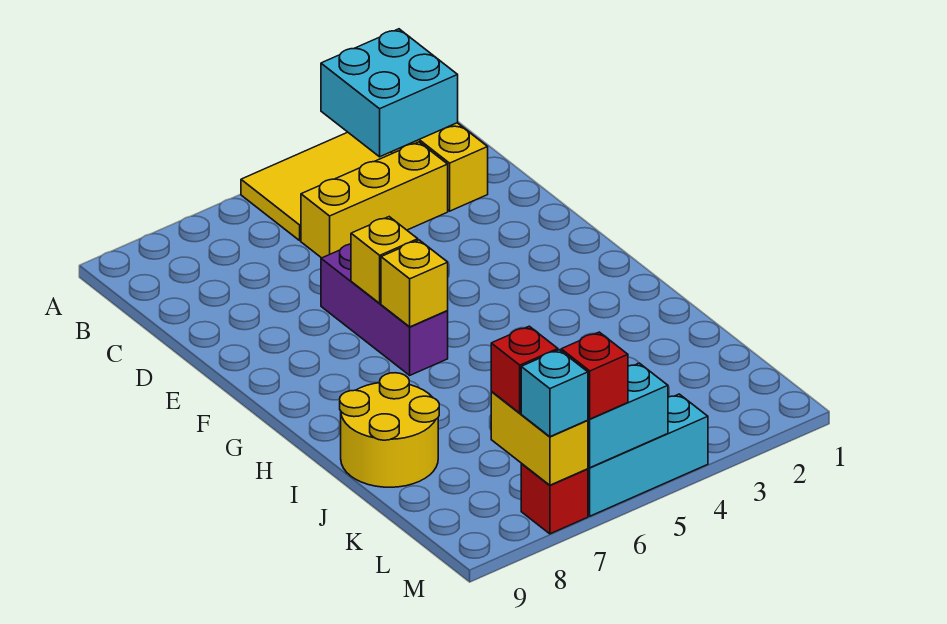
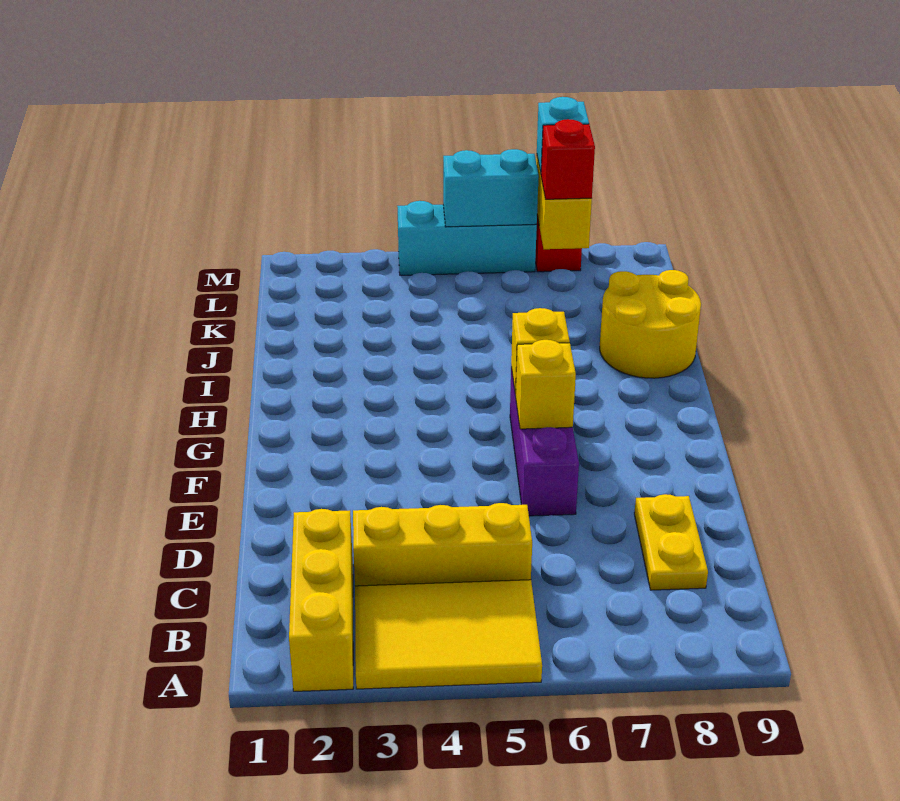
cyan brick A2:B3 level 2 -> none
none -> yellow plate C8:D8 level 1
red brick M6 level 3 -> none

